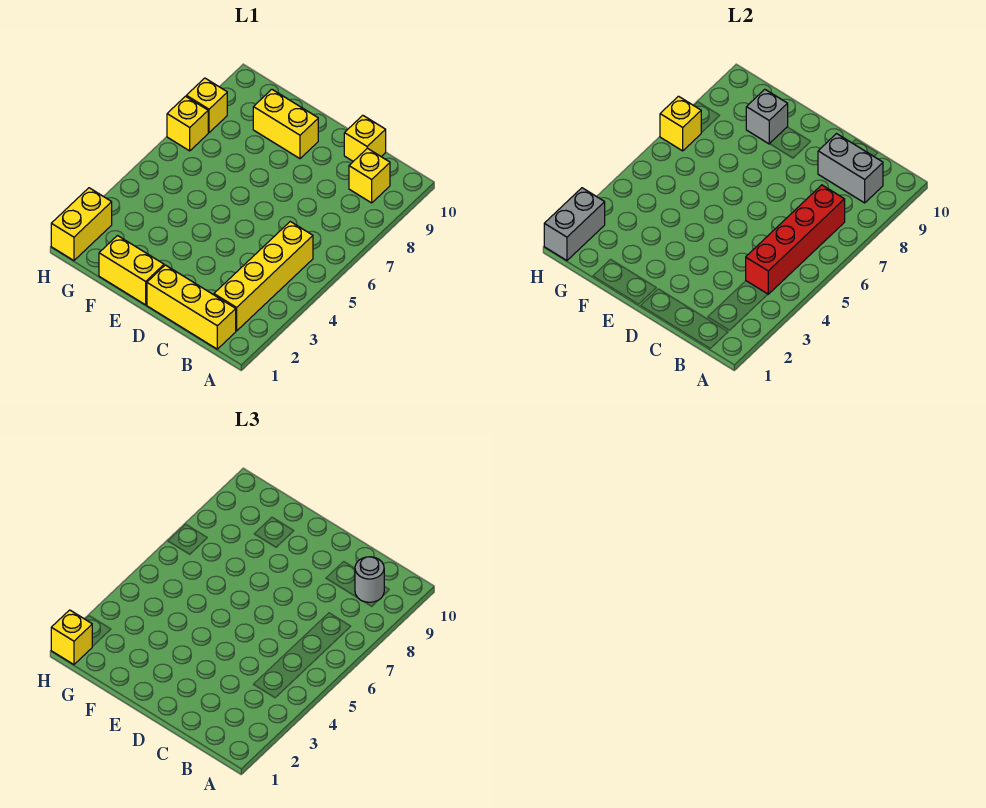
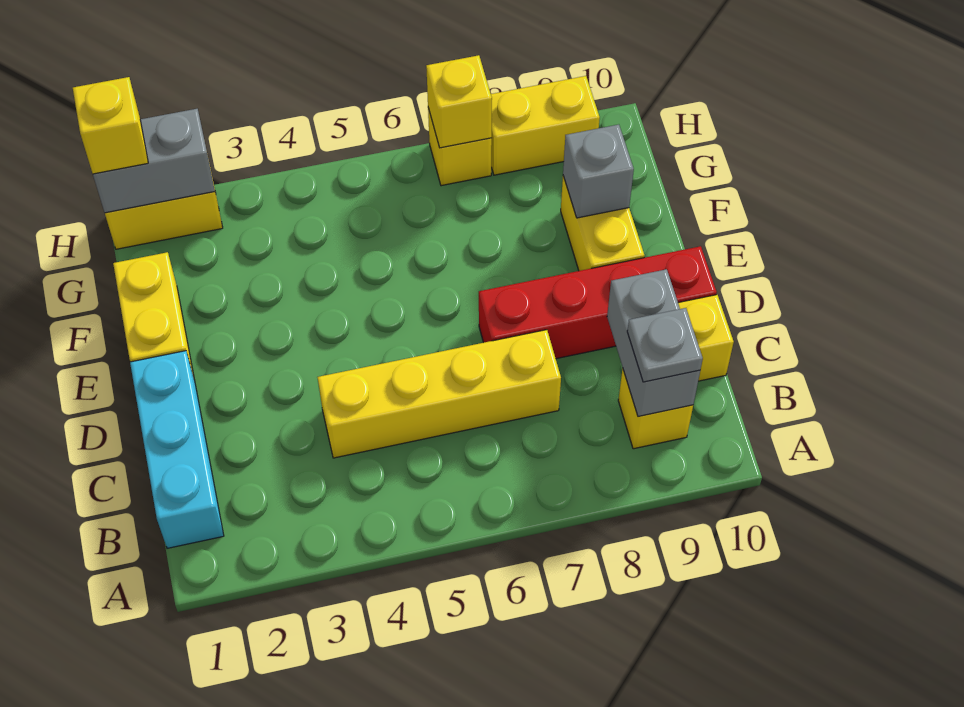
yellow brick B1:D1 level 1 -> cyan brick B1:D1 level 1
yellow brick B2:B5 level 1 -> yellow brick C4:C7 level 1
red brick B4:B7 level 2 -> red brick D7:D10 level 1
grey round brick B9 level 3 -> grey plate B9 level 3
yellow brick H8 level 1 -> yellow brick H8:H9 level 1

